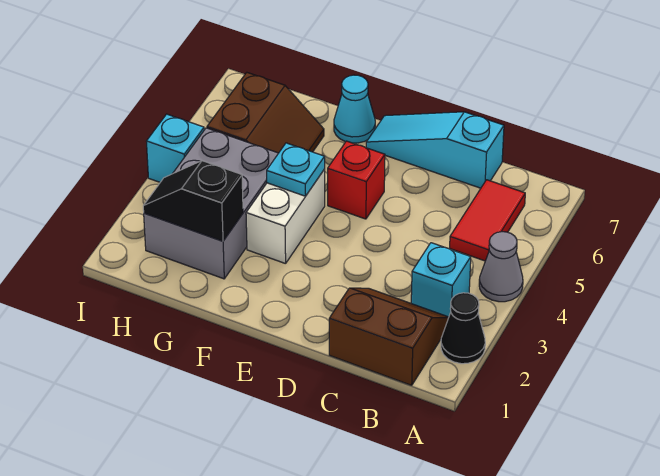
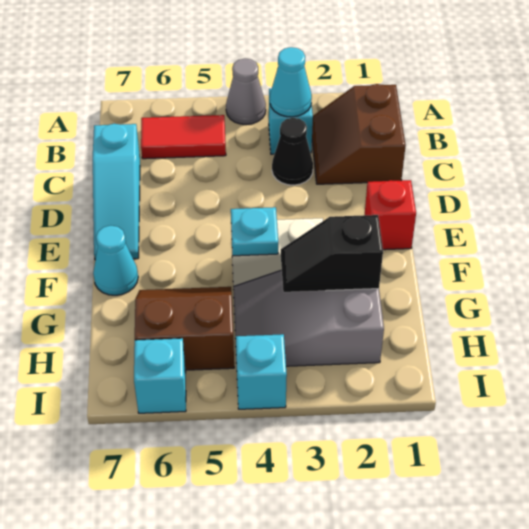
black cone A2 level 1 -> black cone C3 level 1
none -> cyan cone B3 level 2
red brick E5 level 1 -> red brick E1 level 1
grey brick G2:H4 level 1 -> grey slope G2:H4 level 1 top 2
black slope G2:H2 level 2 top G -> black slope G2:G3 level 2 top 2
none -> cyan brick I6 level 1

